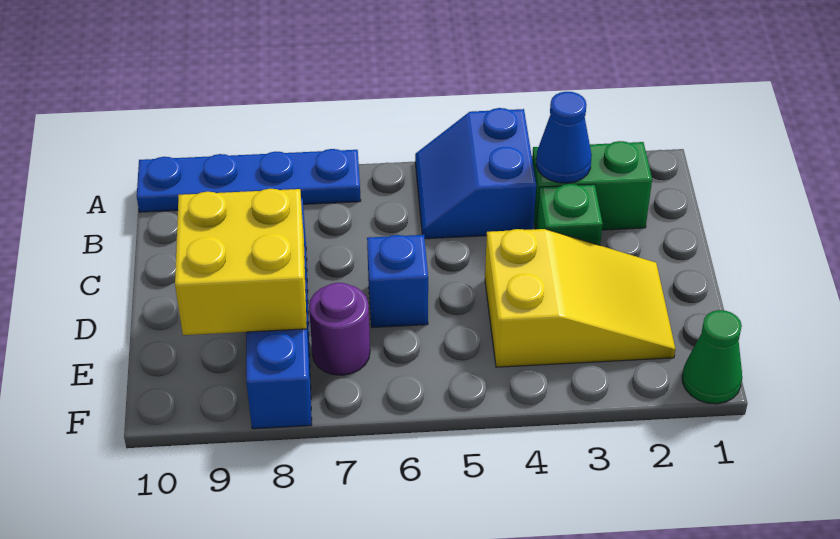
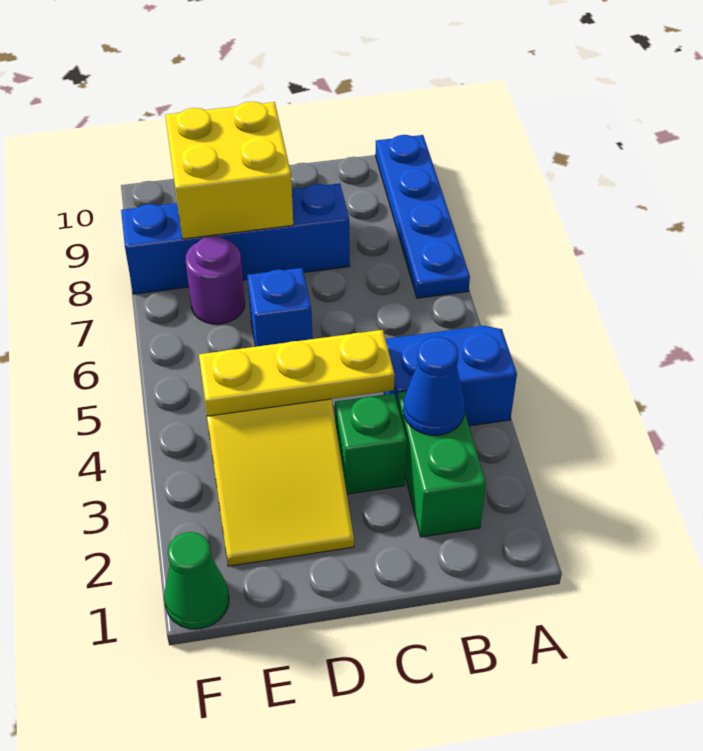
none -> yellow plate C4:E4 level 2

